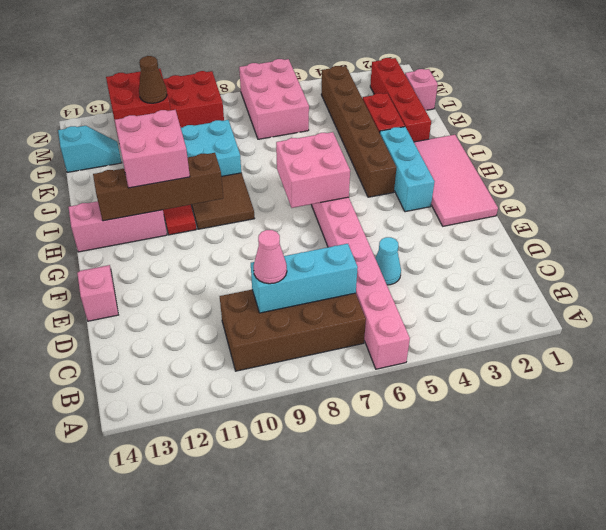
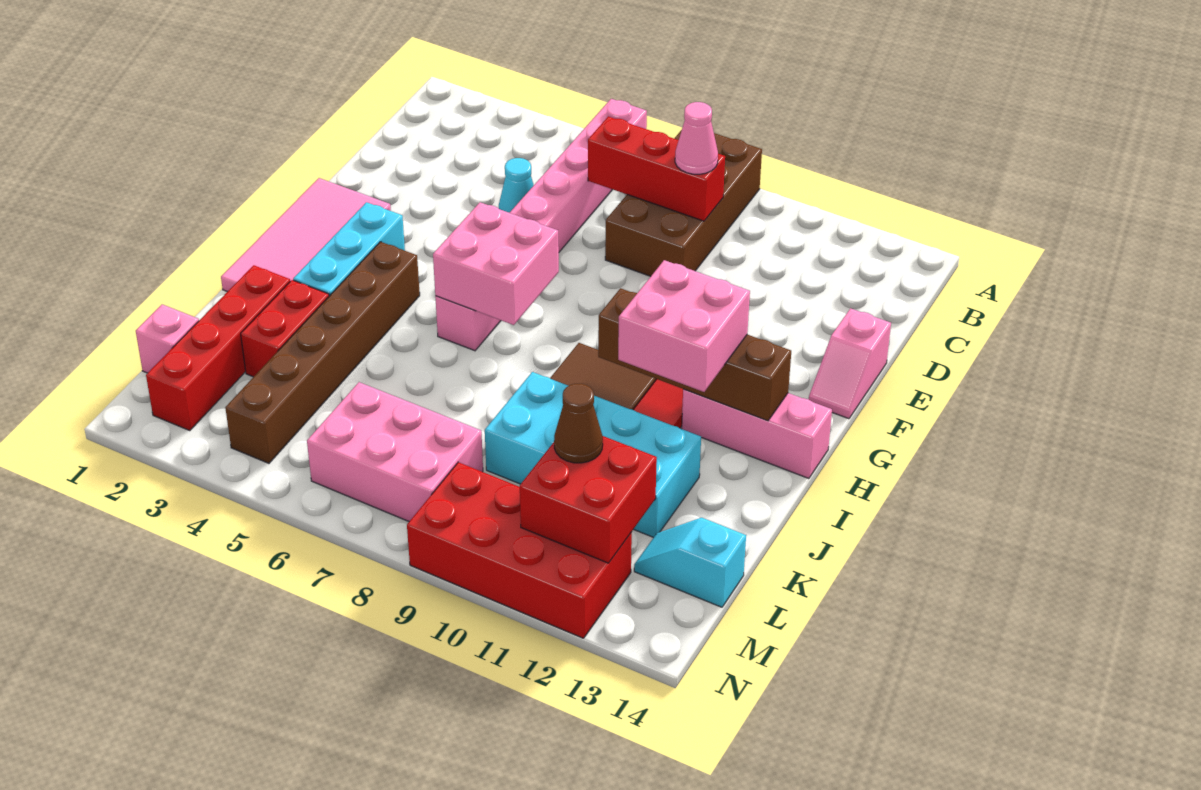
brown brick B7:C10 level 1 -> brown brick A8:D9 level 1
cyan brick C7:C9 level 2 -> red brick C7:C9 level 2
pink brick L6:N7 level 1 -> pink brick L6:M8 level 1

